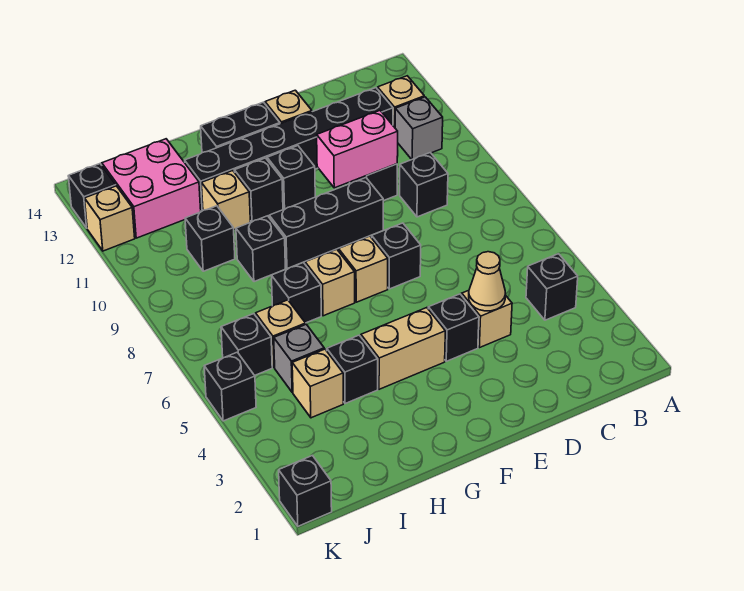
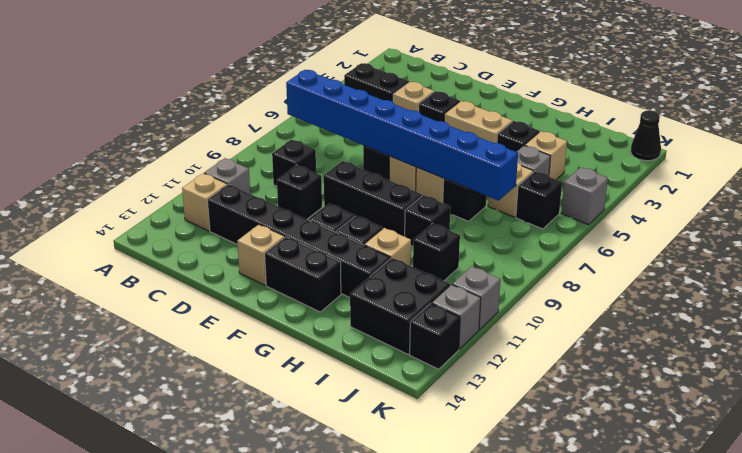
black brick B4 level 1 -> black brick B4:C4 level 1
none -> blue brick B7:I7 level 2
tan cone D4 level 2 -> none
pink brick D10:E10 level 2 -> none
pink brick I12:J13 level 1 -> black brick I12:J13 level 1
black brick K1 level 1 -> black cone K1 level 1
black brick K5 level 1 -> grey brick K5 level 1
none -> grey brick K11 level 1
tan brick K12 level 1 -> grey brick K12 level 1

